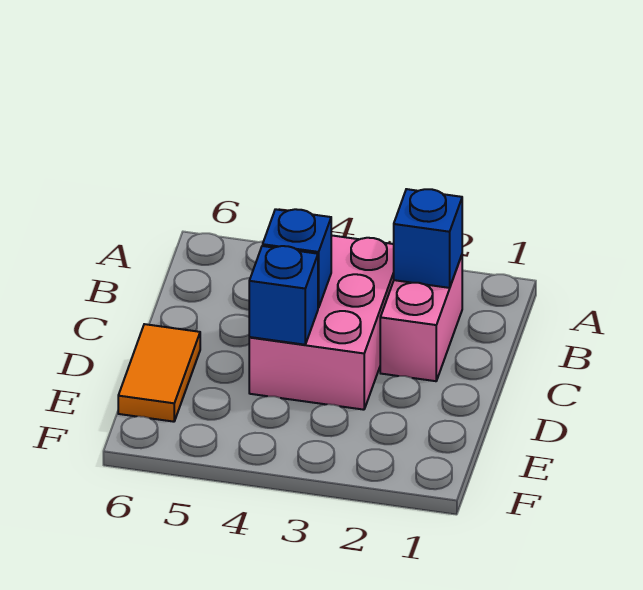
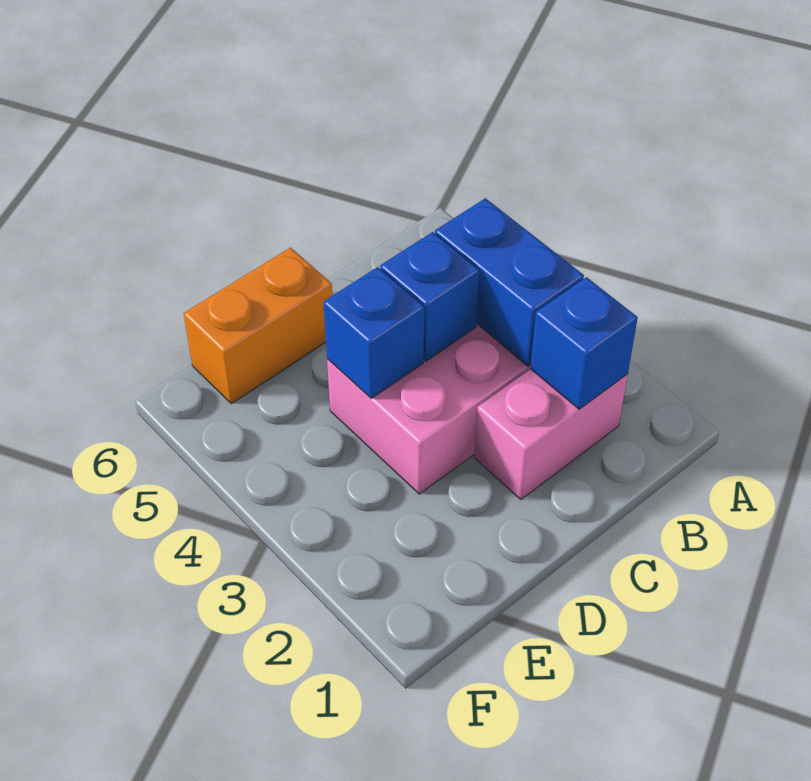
none -> blue brick B3:B4 level 2
orange tile D6:E6 level 1 -> orange brick D6:E6 level 1

